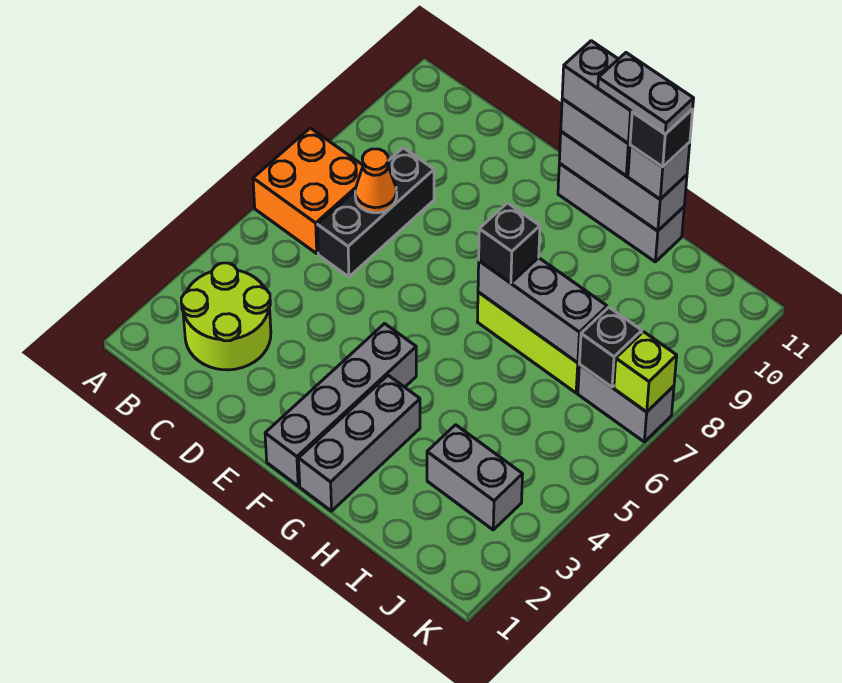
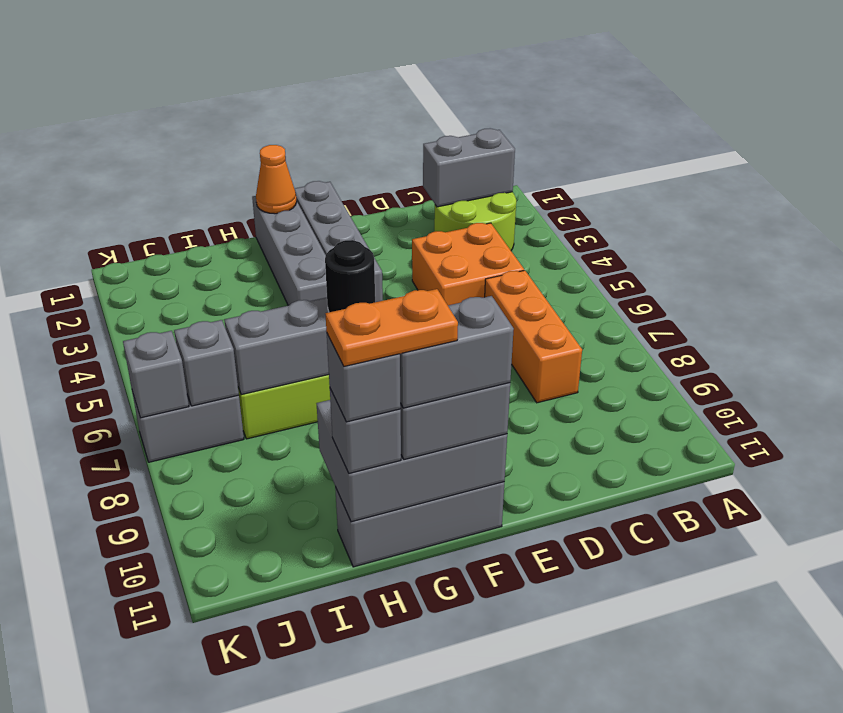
orange brick A6:B7 level 1 -> orange brick C4:D5 level 1
black brick C6:C8 level 1 -> orange brick C6:C8 level 1
orange cone C7 level 2 -> orange cone G1 level 2
grey brick F11:H11 level 2 -> grey brick F10:H11 level 2
grey brick G1:G3 level 1 -> grey brick G1:G4 level 1
black brick G7 level 3 -> black round brick G7 level 3
grey plate G11:H11 level 5 -> orange plate G11:H11 level 5
black brick H11 level 4 -> grey brick H11 level 4
grey brick I3:J3 level 1 -> grey brick B2:C2 level 2
black brick J7 level 2 -> grey brick J7 level 2
lime brick K7 level 2 -> grey brick K7 level 2

